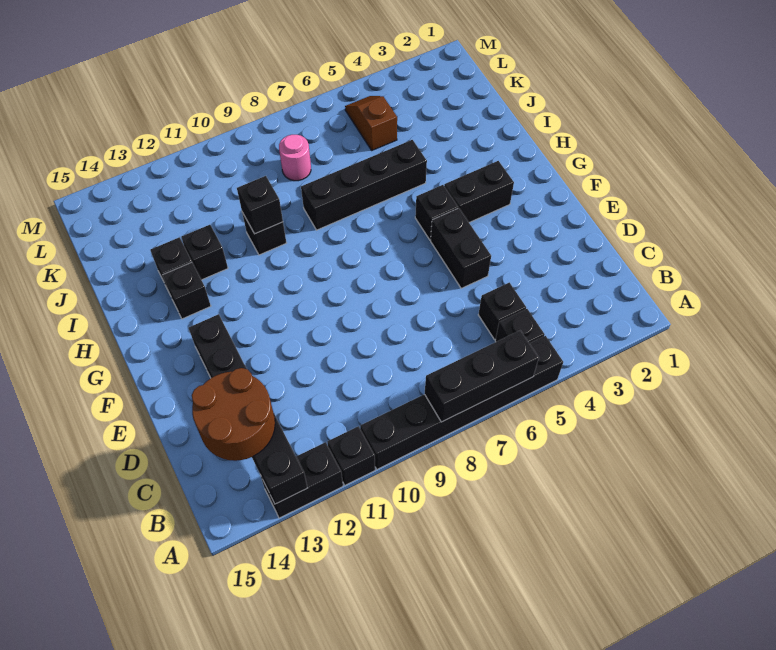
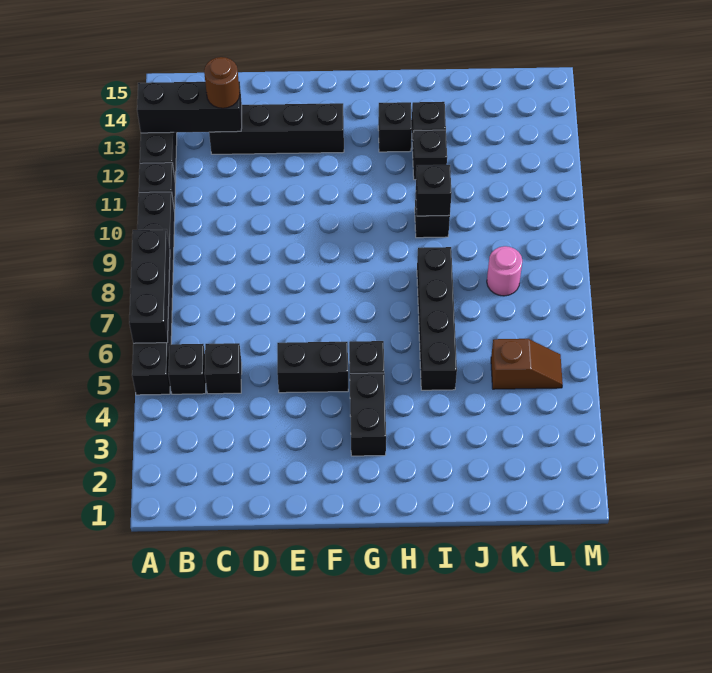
brown round brick B13:C14 level 3 -> brown round brick C13 level 3

